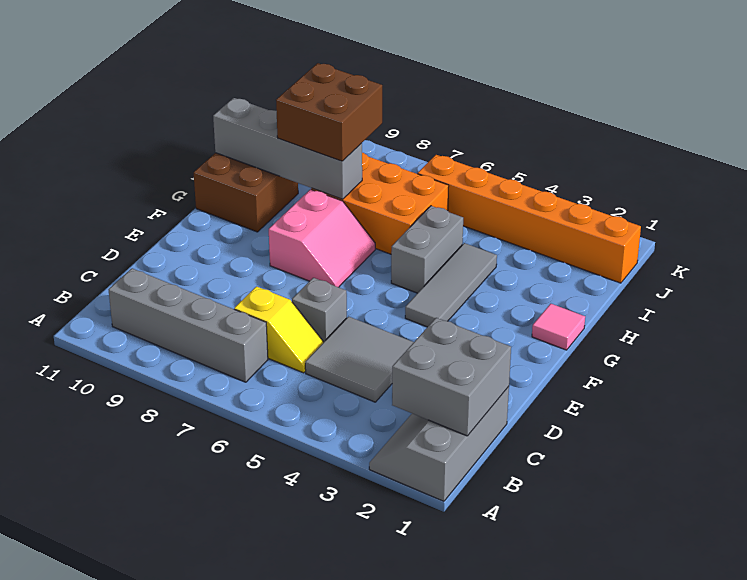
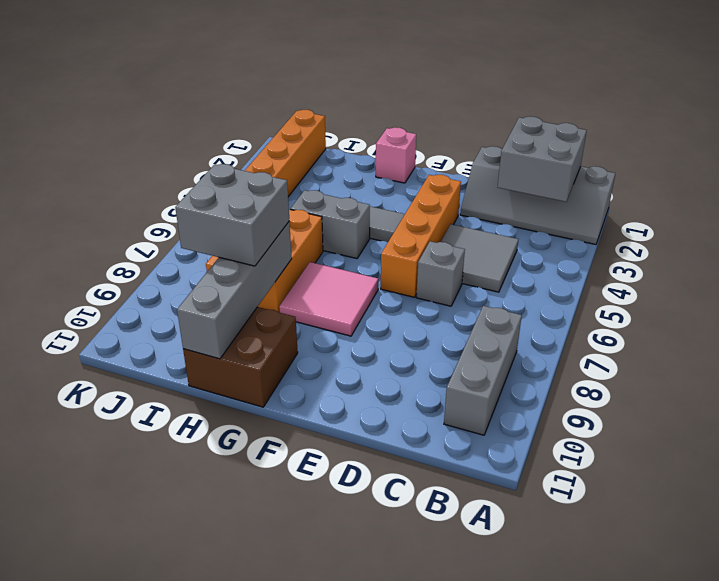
grey slope A1:C2 level 1 top 1 -> grey slope A1:D2 level 1 top 1
grey brick B7:B10 level 1 -> grey brick B8:B10 level 1
yellow slope C6:C7 level 1 top 7 -> none
none -> orange brick E3:E6 level 1
pink slope F7:G8 level 1 top 8 -> pink tile F7:G8 level 1
pink tile G1 level 1 -> pink brick G1 level 1
brown brick H8:I9 level 3 -> grey brick H8:I9 level 3

